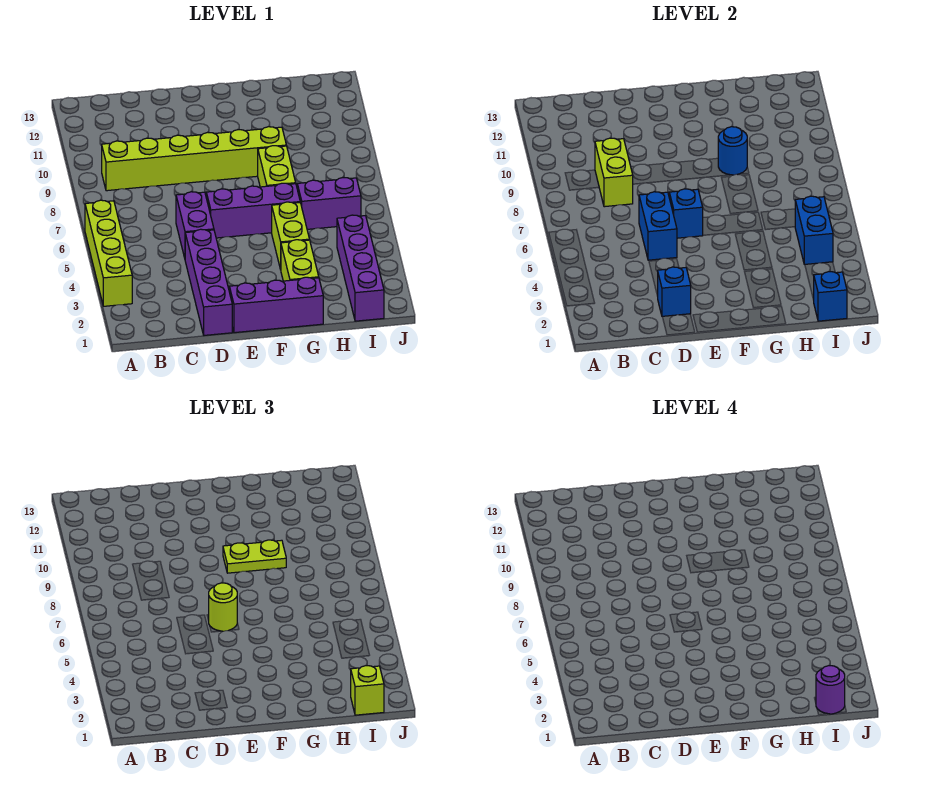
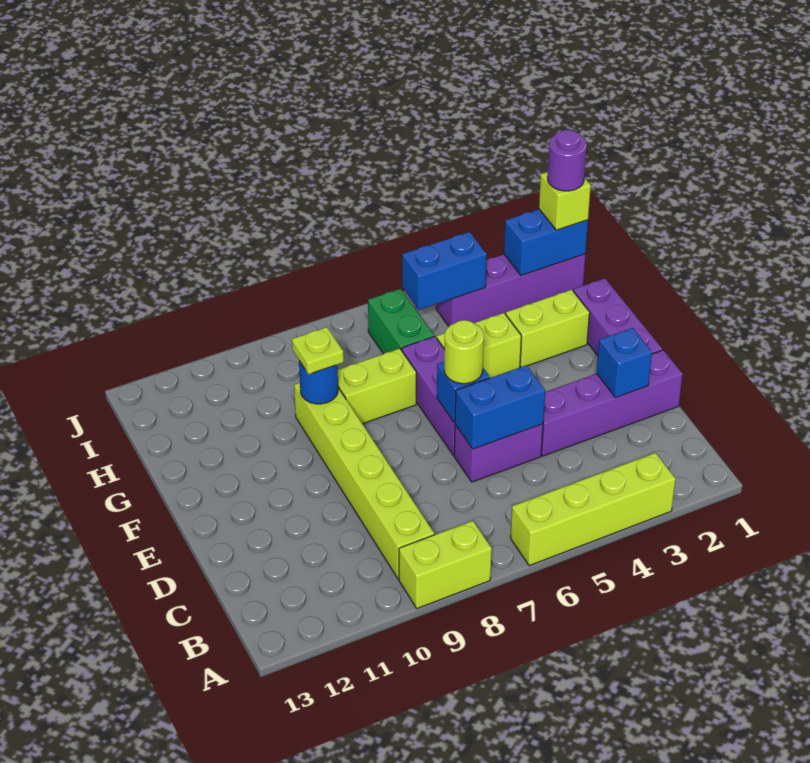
lime brick C8:C9 level 2 -> lime brick A8:A9 level 1
lime plate F9:G9 level 3 -> lime plate G9 level 3
purple brick H6:I6 level 1 -> green brick H6:I6 level 1
blue brick I1 level 2 -> blue brick I1:I2 level 2

